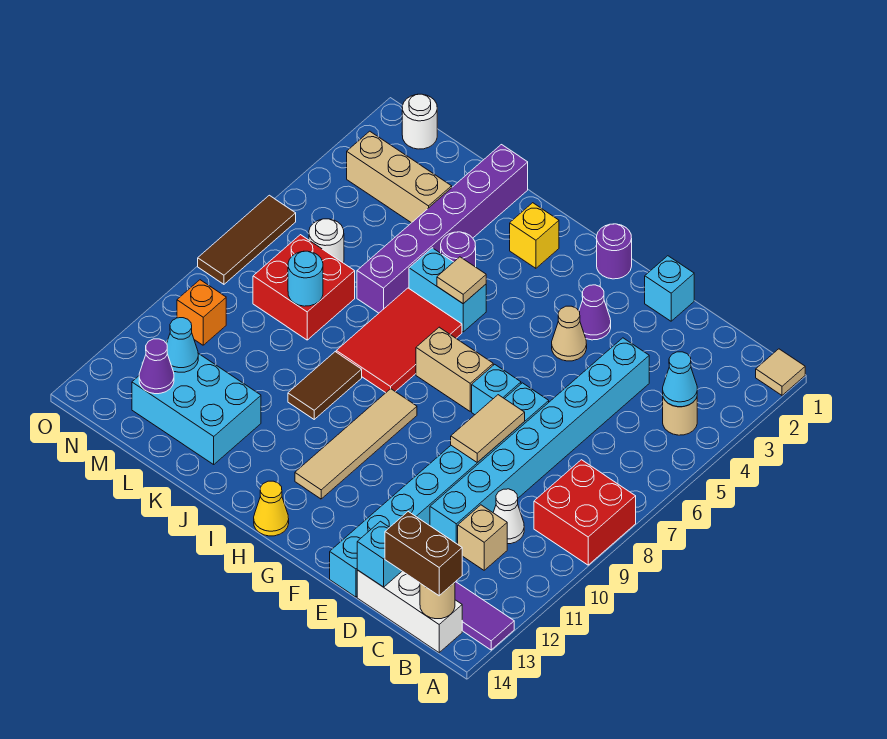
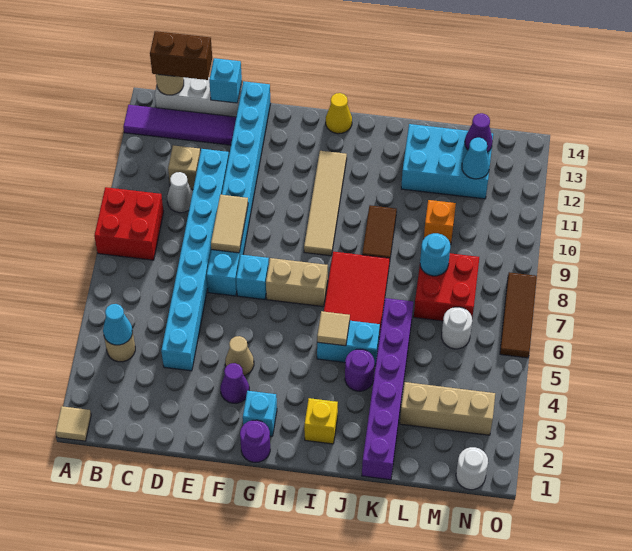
cyan brick E1 level 1 -> cyan brick G2 level 1
orange brick N10 level 1 -> orange brick L10 level 1

